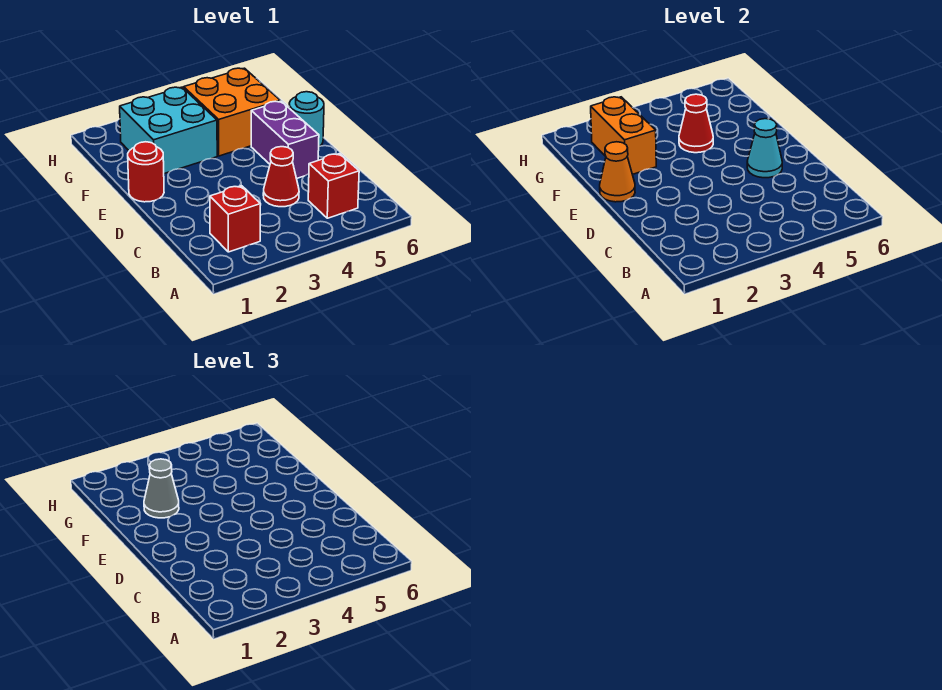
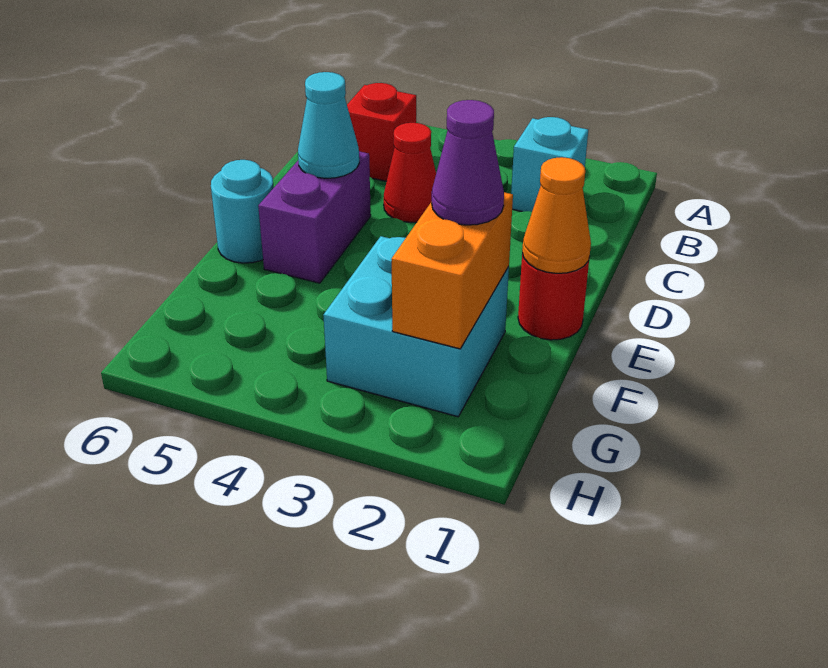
red brick B2 level 1 -> cyan brick B2 level 1
grey cone F2 level 3 -> purple cone F2 level 3
orange brick F4:G5 level 1 -> none
red cone F4 level 2 -> none

